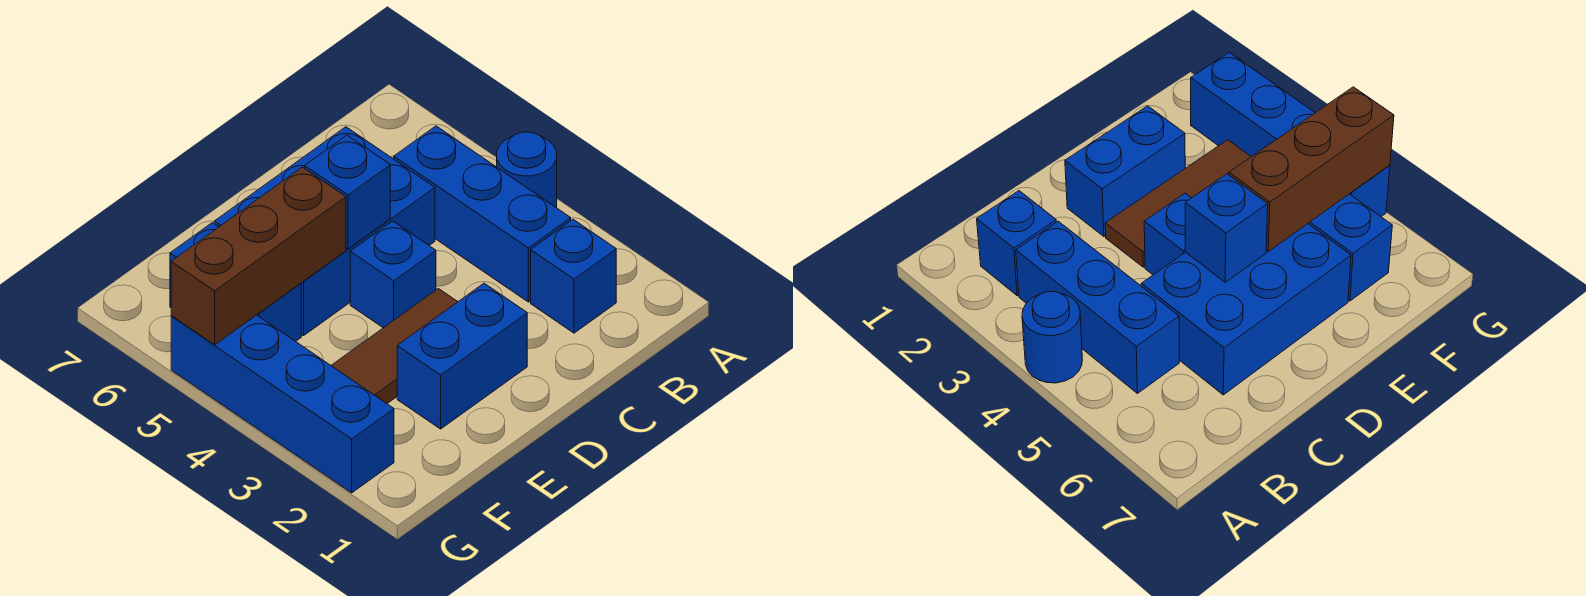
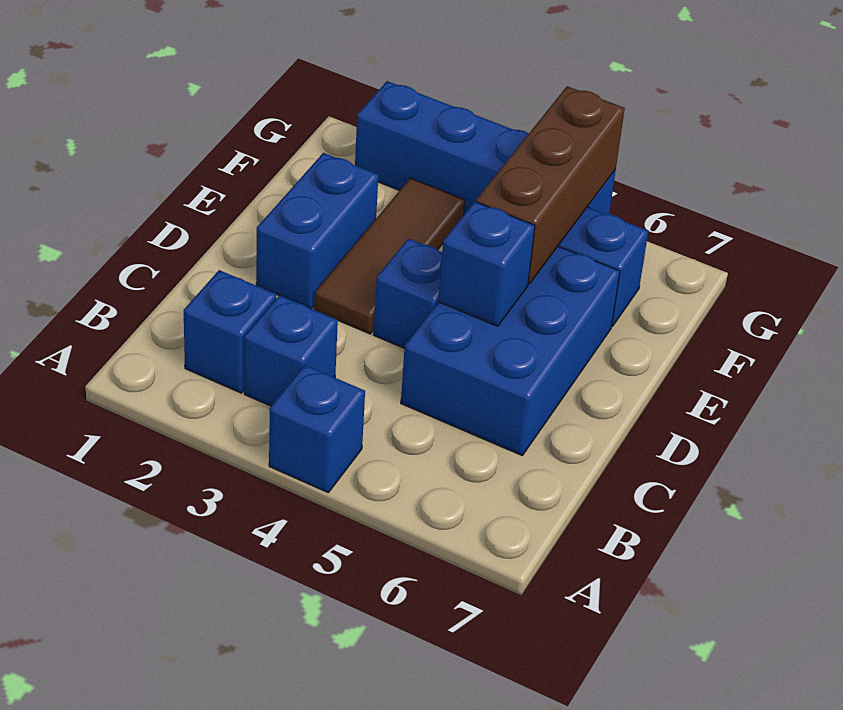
blue round brick A4 level 1 -> blue brick A4 level 1
blue brick B3:B5 level 1 -> blue brick B3 level 1

